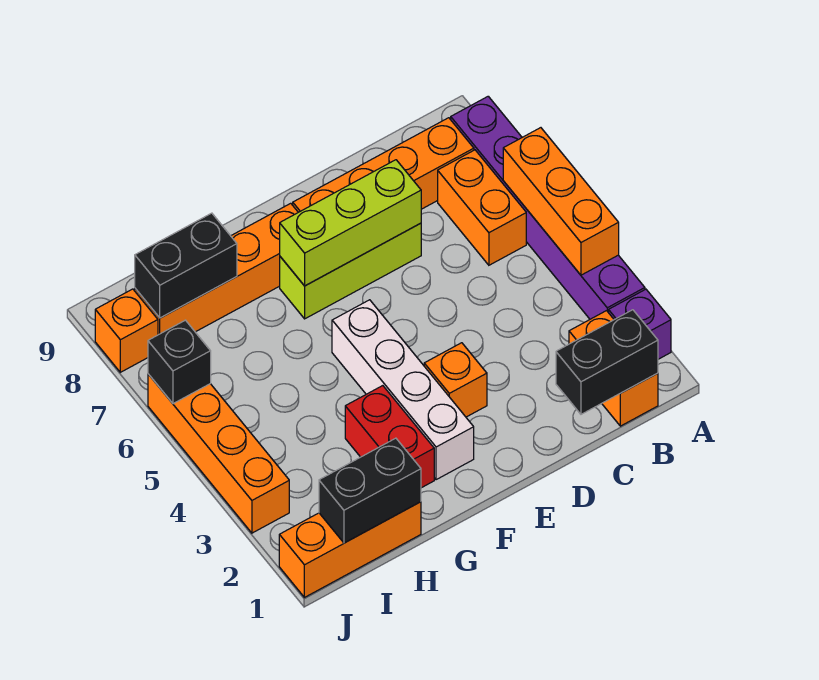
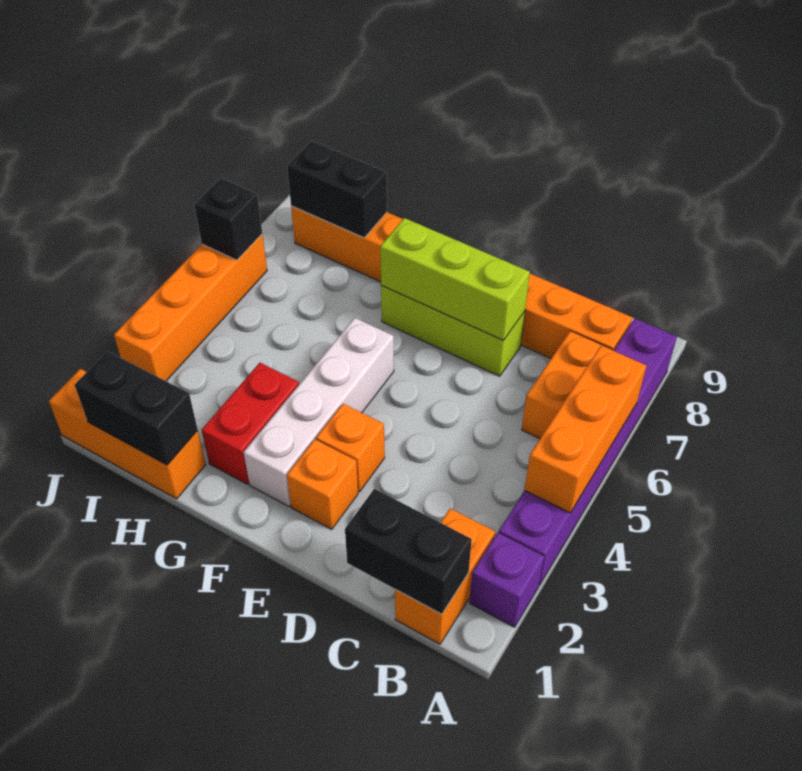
orange brick J8 level 1 -> orange brick E2 level 1

